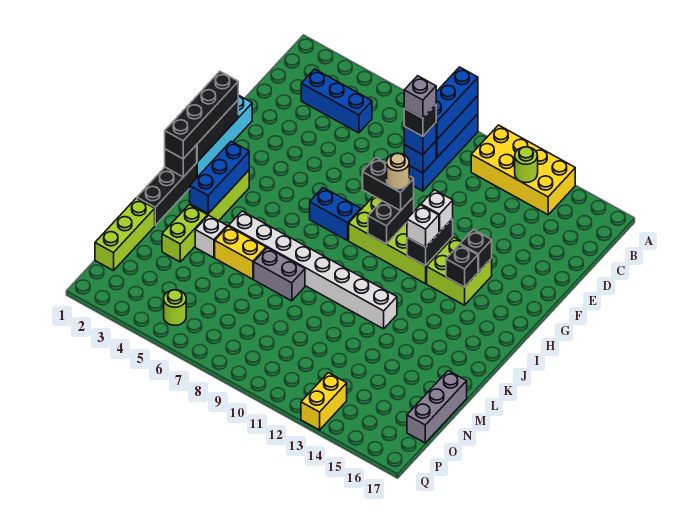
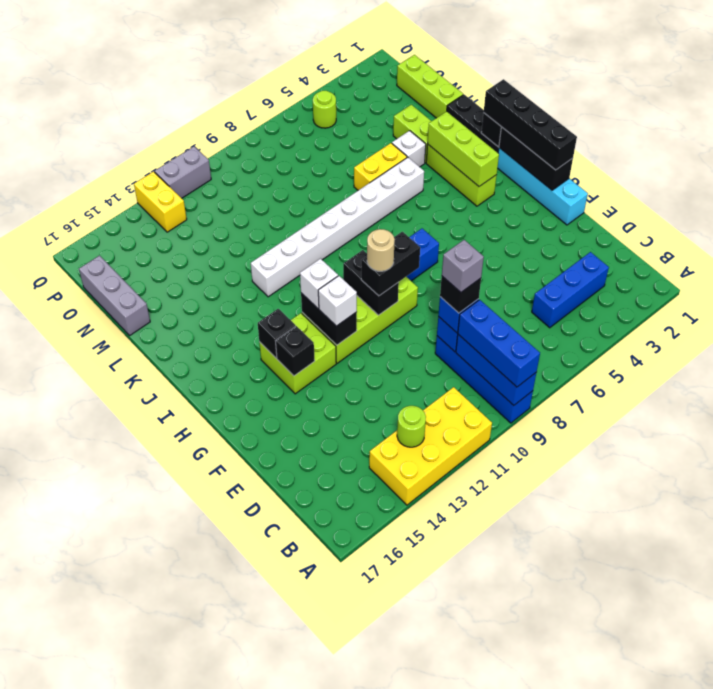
blue brick I3:K3 level 2 -> lime brick I3:K3 level 2
grey brick L7:L8 level 1 -> grey brick Q11:Q12 level 1

